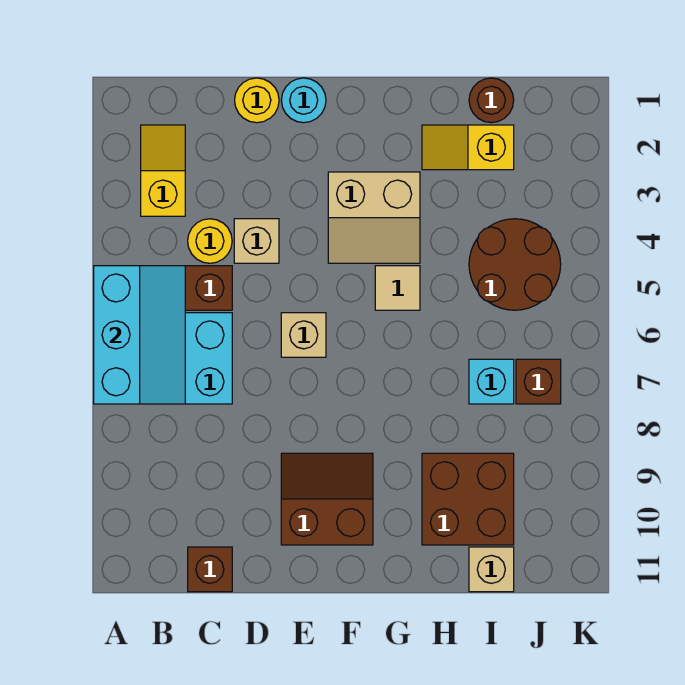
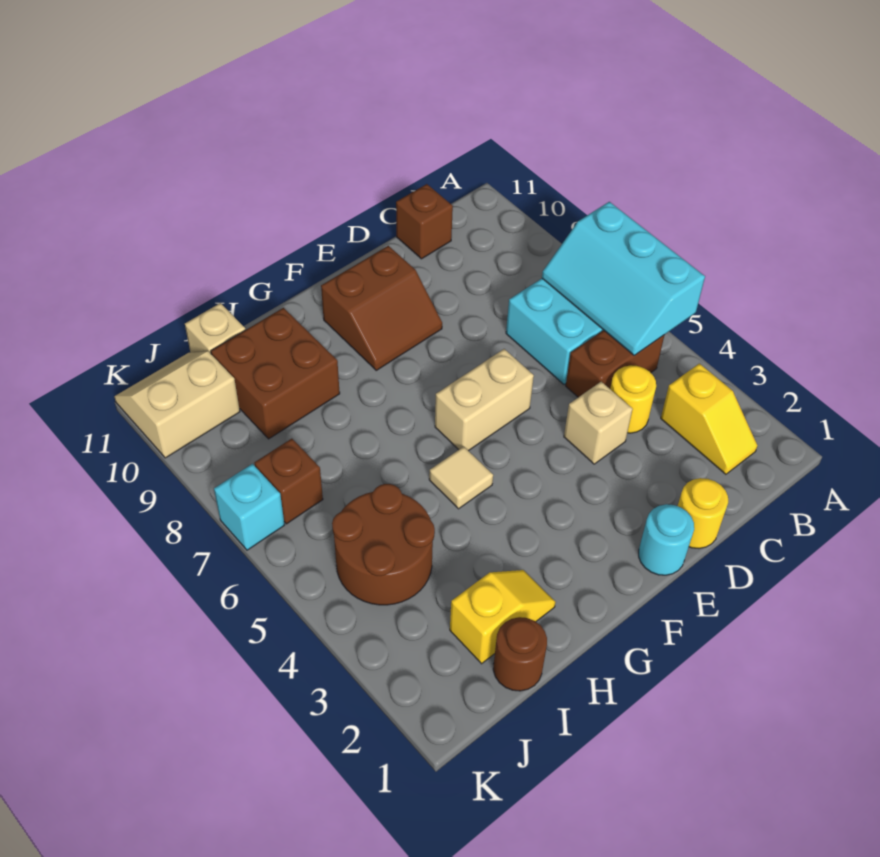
tan brick E6 level 1 -> tan brick E6:F6 level 1
tan slope F3:G4 level 1 top 3 -> tan slope J10:K11 level 1 top 10
cyan brick I7 level 1 -> cyan brick K7 level 1

